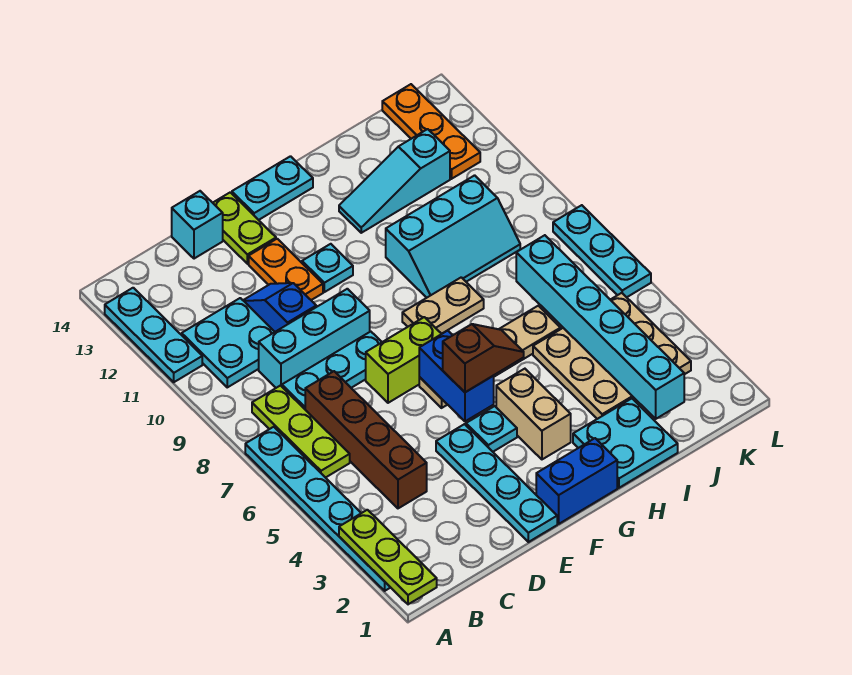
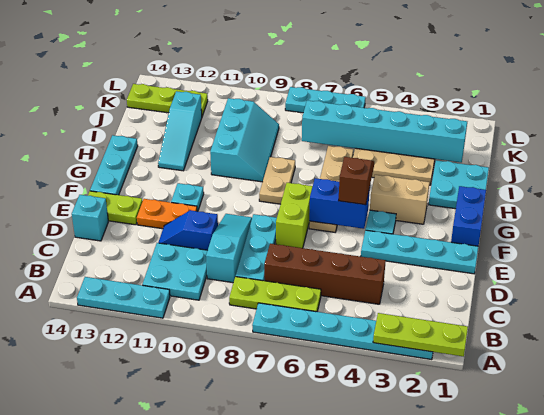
cyan brick C9:E9 level 1 -> cyan slope C9:E9 level 1 top C
cyan plate F14:G14 level 1 -> cyan plate F14:H14 level 1
orange plate K12:K14 level 1 -> lime plate K12:K14 level 1

